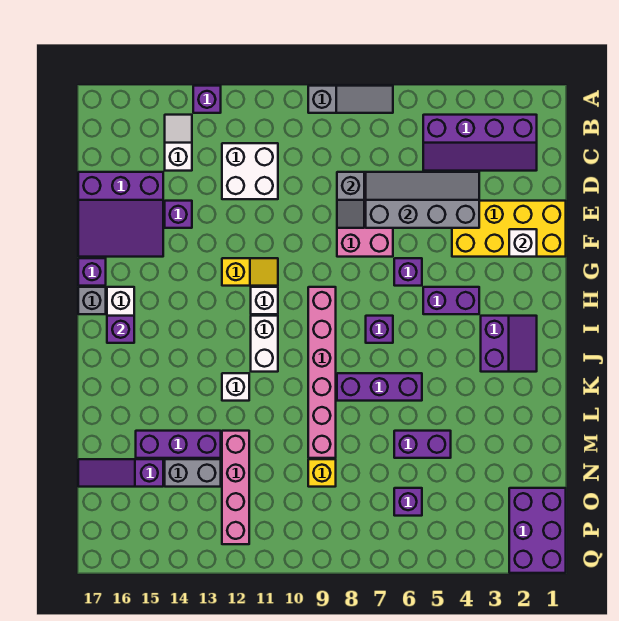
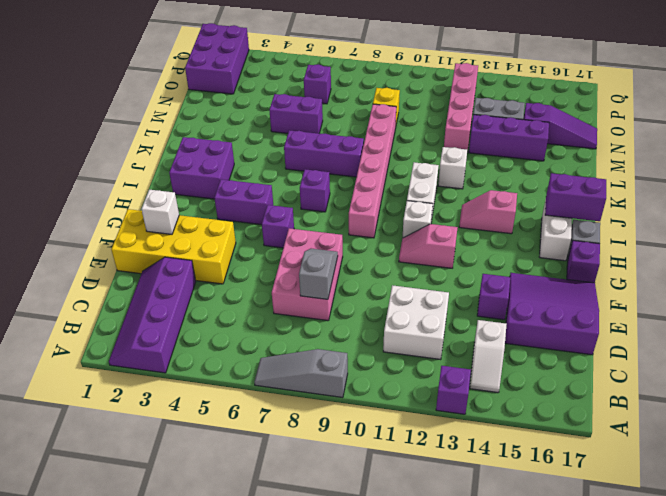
purple slope B2:C5 level 1 top B -> purple slope A2:D3 level 1 top 3
grey slope D4:E7 level 2 top E -> none
yellow slope G11:G12 level 1 top 12 -> pink slope G11:G12 level 1 top 12
purple slope I2:J3 level 1 top 3 -> purple brick I2:J3 level 1
none -> pink slope I13:I14 level 1 top 14
purple brick I16 level 2 -> purple brick I16:I17 level 2

